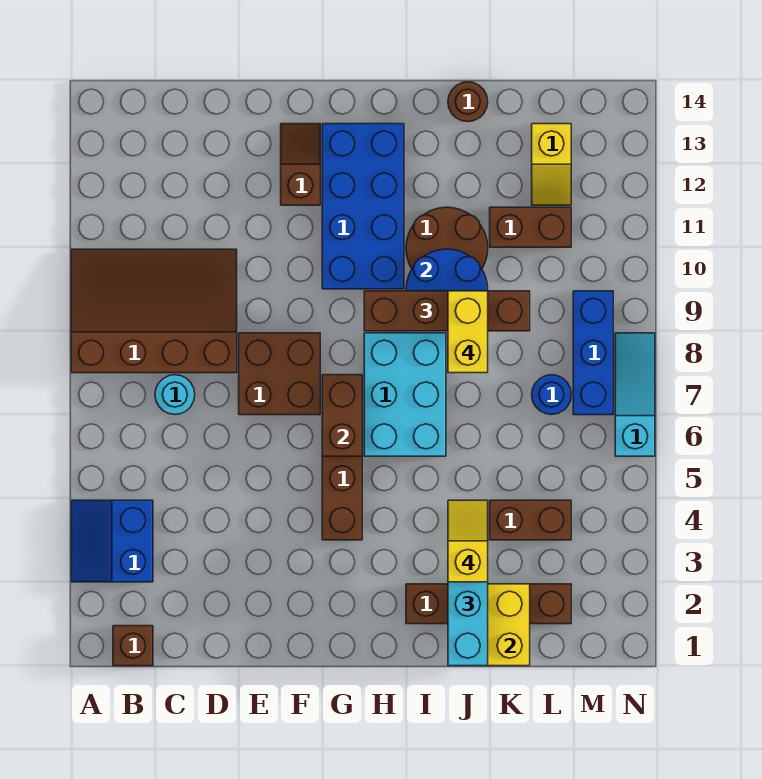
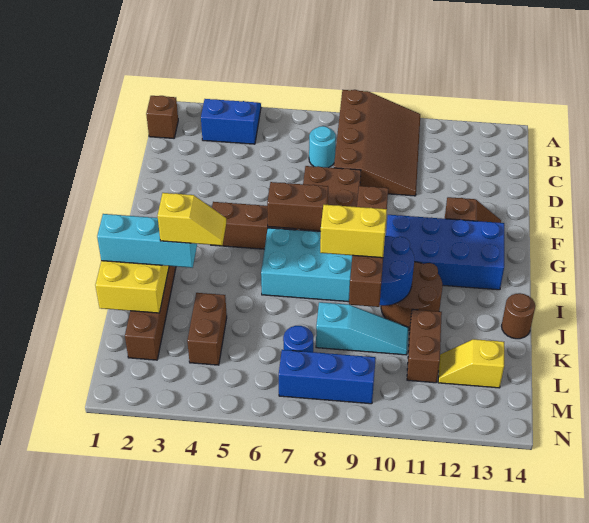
cyan slope N6:N8 level 1 top 6 -> cyan slope K8:K10 level 1 top 8

